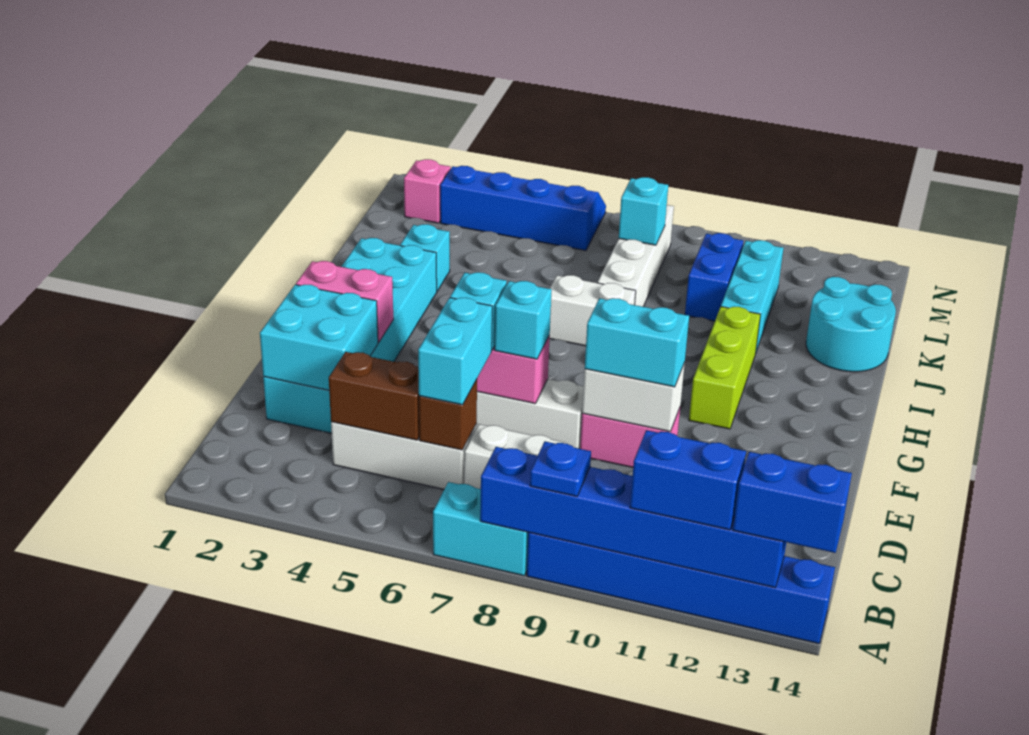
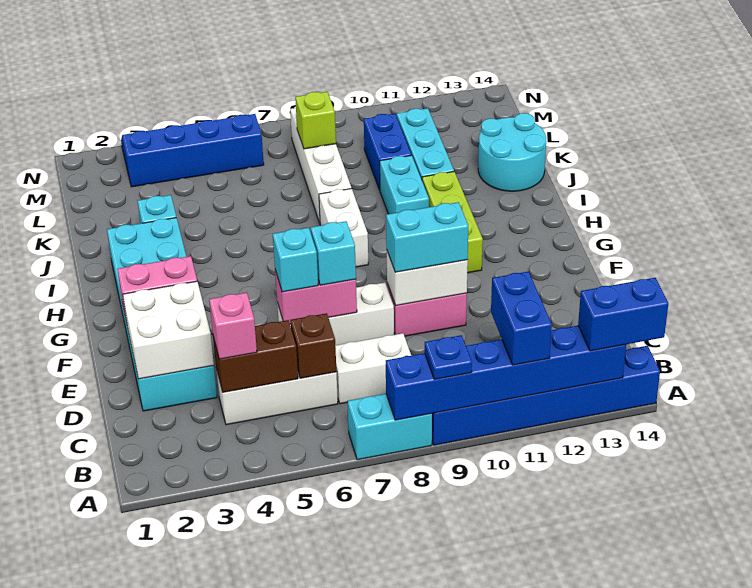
blue brick A11:A12 level 3 -> blue brick A11:B11 level 3
cyan brick C6:D6 level 3 -> cyan brick I10:J10 level 1
cyan brick D2:E3 level 2 -> white brick D2:E3 level 2
white brick I7:I8 level 1 -> white brick H8:I8 level 1
cyan brick L8 level 2 -> lime brick L8 level 2
pink brick M2 level 1 -> pink brick C4 level 3

